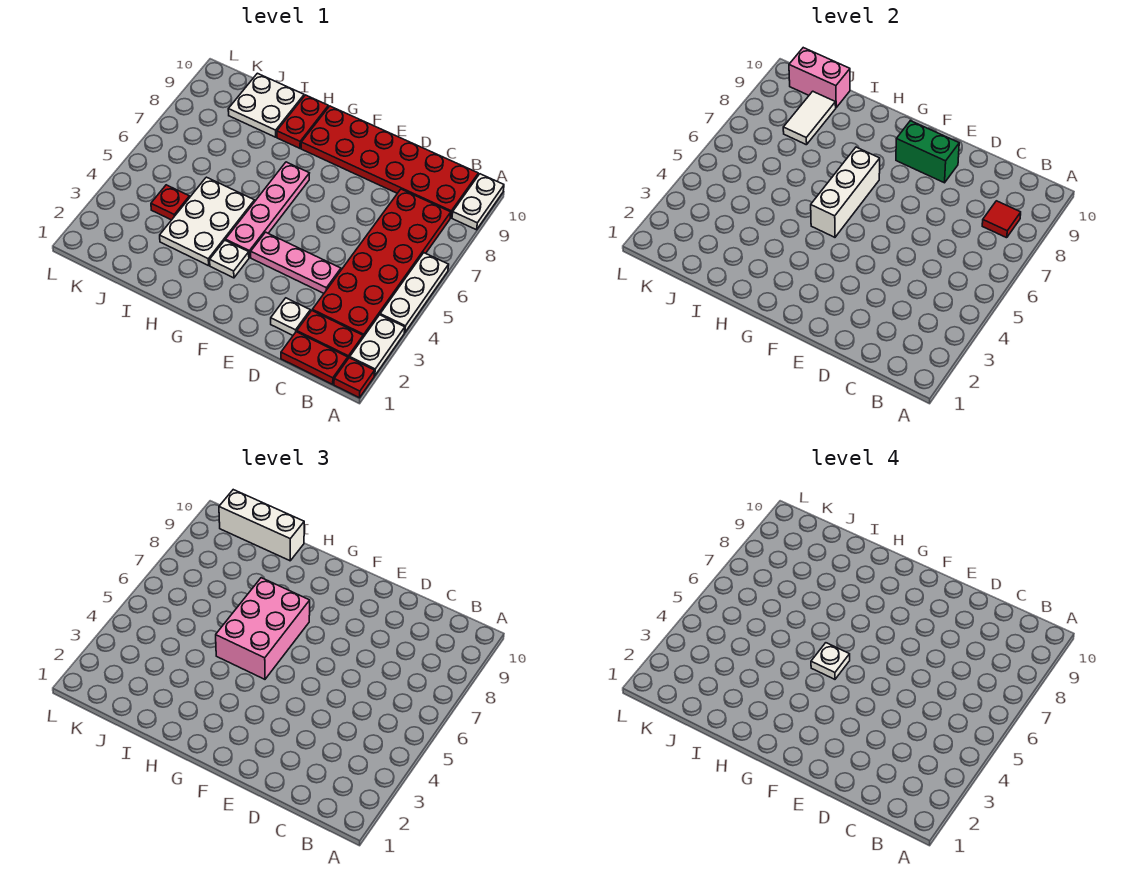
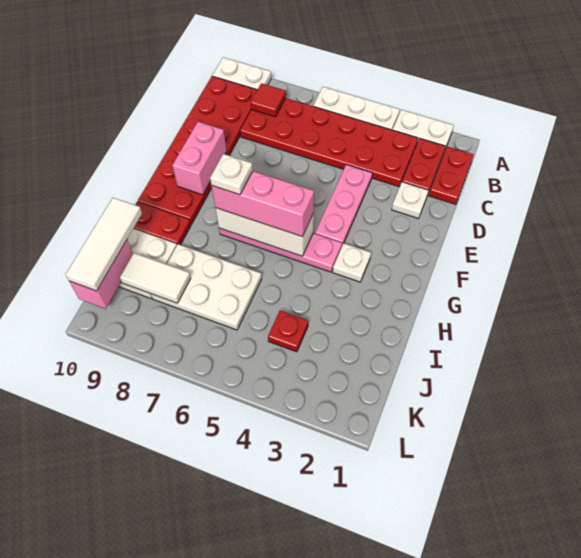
red plate A1 level 1 -> none
green brick E9:F9 level 2 -> pink brick E9:F9 level 2
pink brick G5:H7 level 3 -> pink brick G5:G7 level 3
white plate G5 level 4 -> white plate G7 level 4
white plate H3:I5 level 1 -> white plate I6:J8 level 1
white brick I10:K10 level 3 -> white tile I10:K10 level 3

